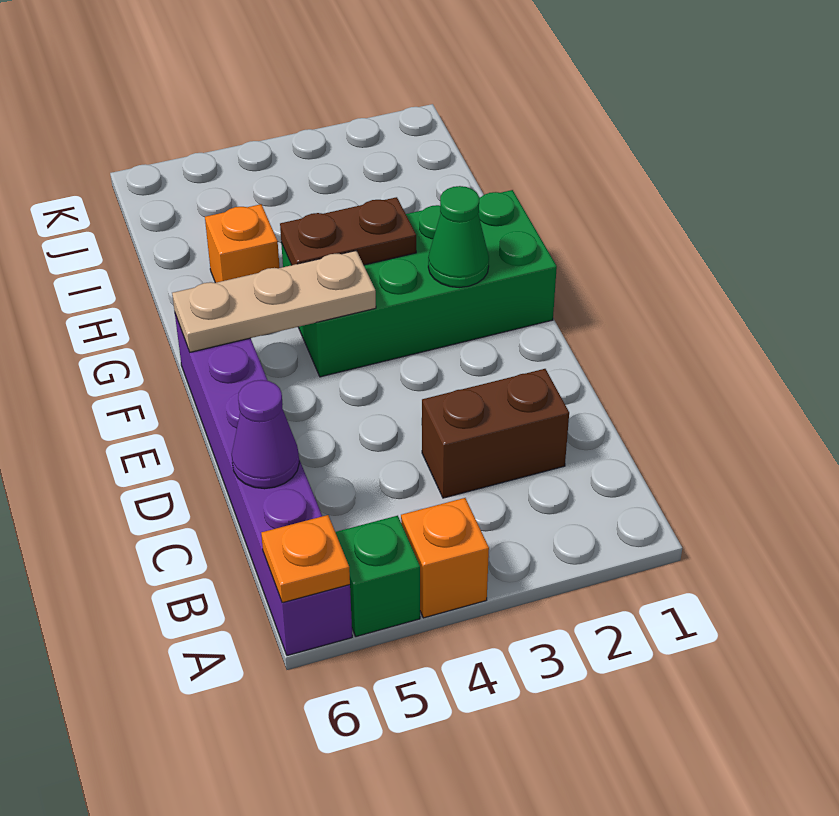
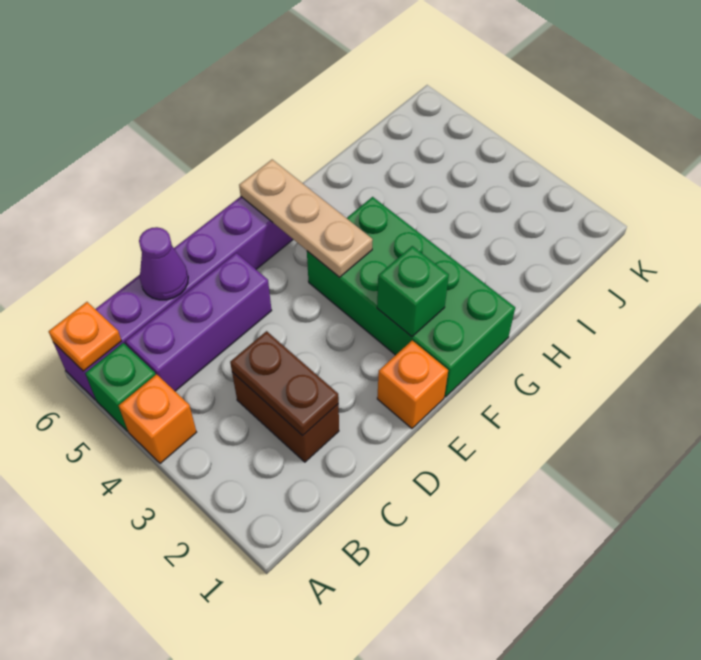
none -> purple brick B5:D5 level 1
green cone F2 level 2 -> green brick F2 level 2
brown plate G3:G4 level 2 -> brown plate C2:C3 level 2
orange brick H5 level 1 -> orange brick E1 level 1

